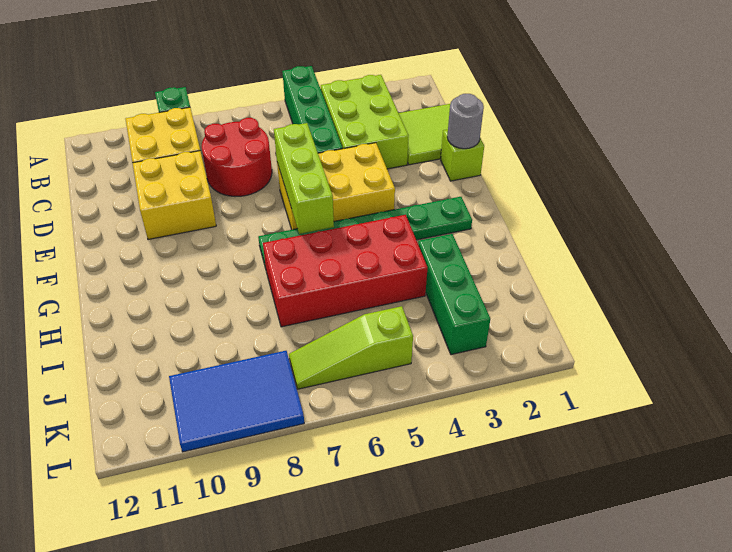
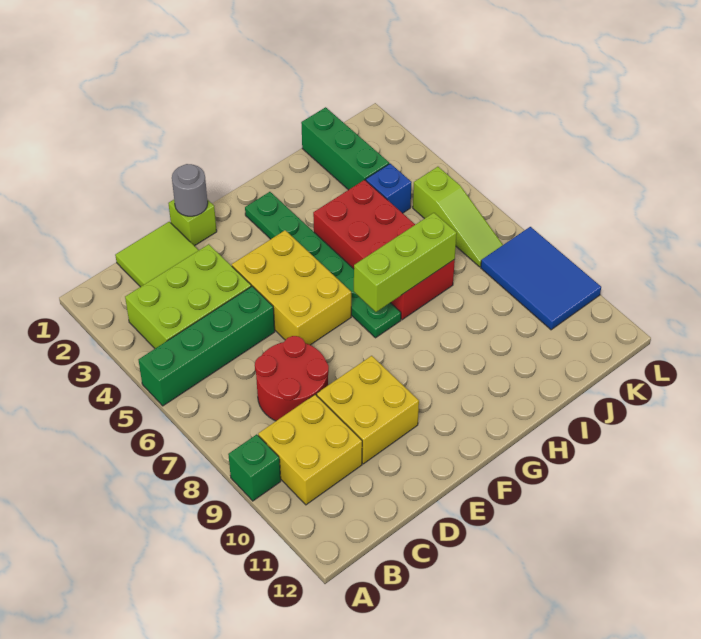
lime brick E6:G6 level 2 -> lime brick G7:I7 level 2
green brick I3:K3 level 1 -> green brick J1:J3 level 1
none -> blue brick J4 level 1

